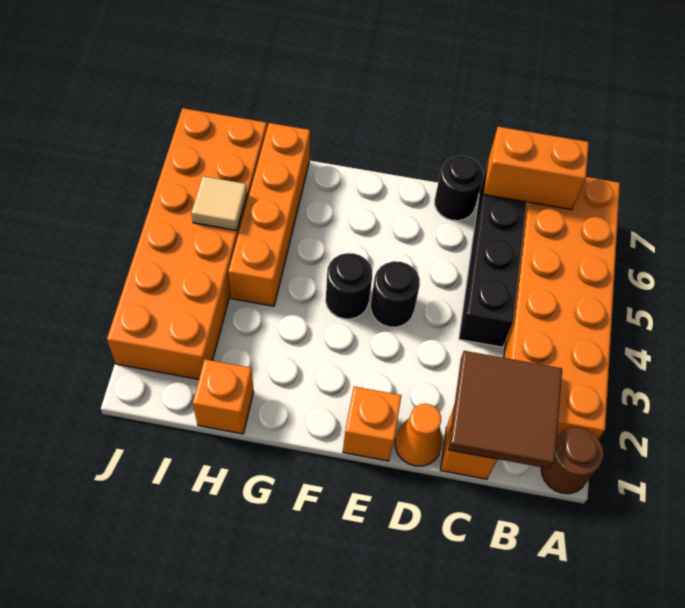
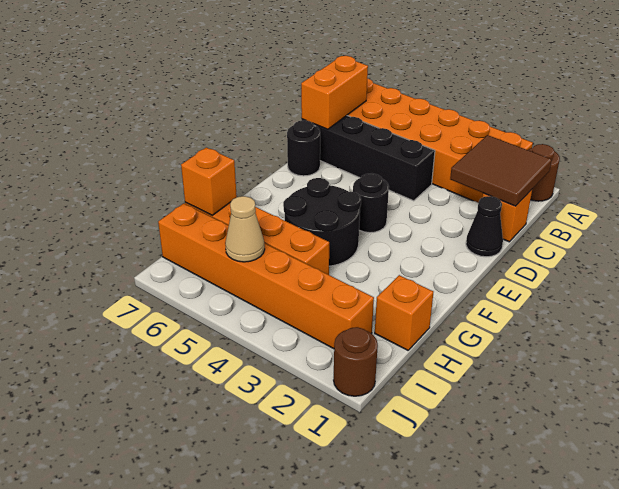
orange cone D1 level 1 -> black cone D1 level 1
orange brick E1 level 1 -> orange brick H7 level 2
black round brick F4 level 1 -> black round brick F4:G5 level 1
orange brick I2:J7 level 1 -> orange brick I2:I7 level 1
tan tile I5 level 2 -> tan cone I5 level 2
none -> brown round brick J1 level 1

